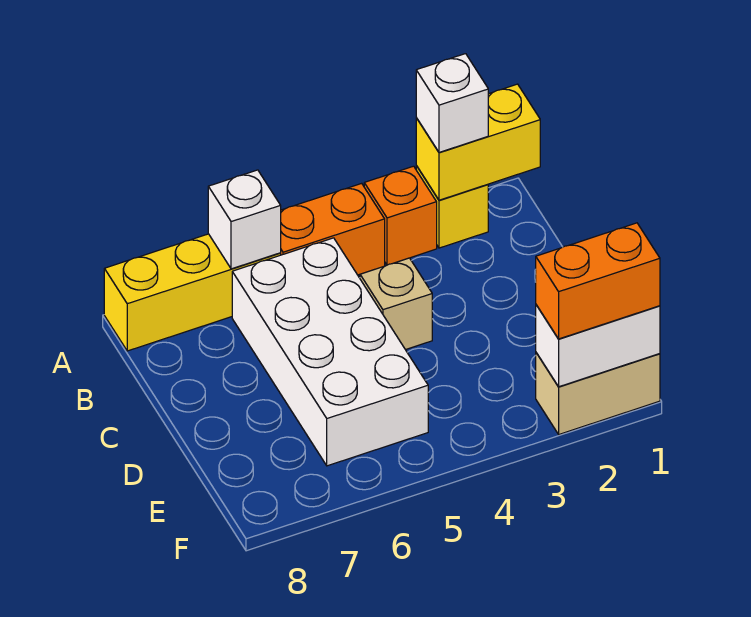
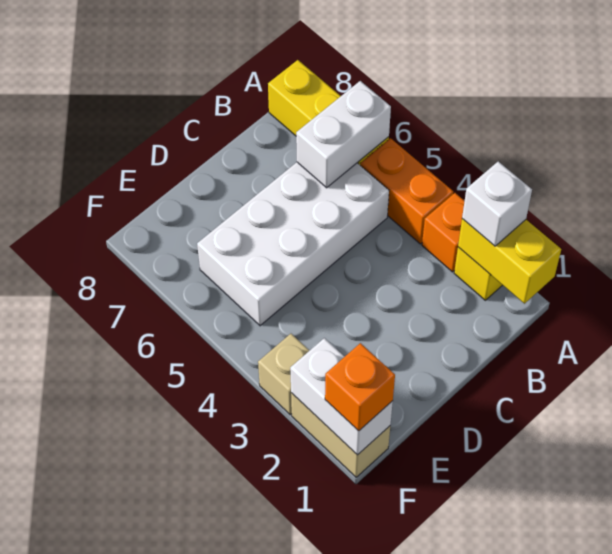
white brick A6 level 2 -> white brick A6:B6 level 2
tan brick C4 level 1 -> tan brick F3 level 1
orange brick F1:F2 level 3 -> orange brick F1 level 3

